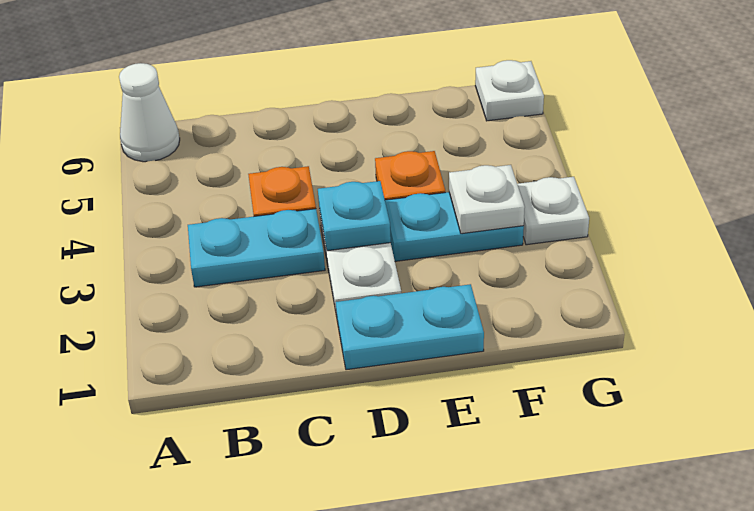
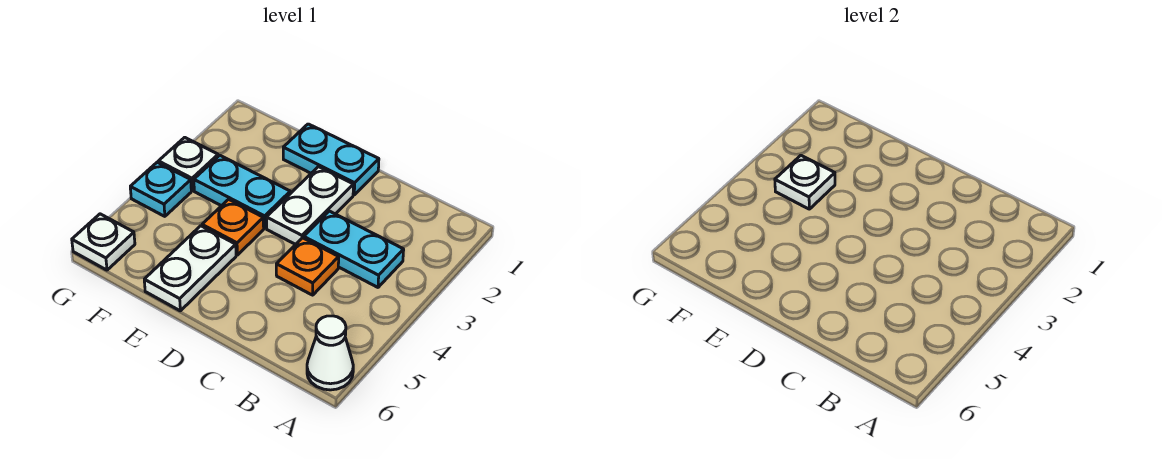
cyan plate D3 level 2 -> cyan plate G4 level 1
none -> white plate E5:E6 level 1

